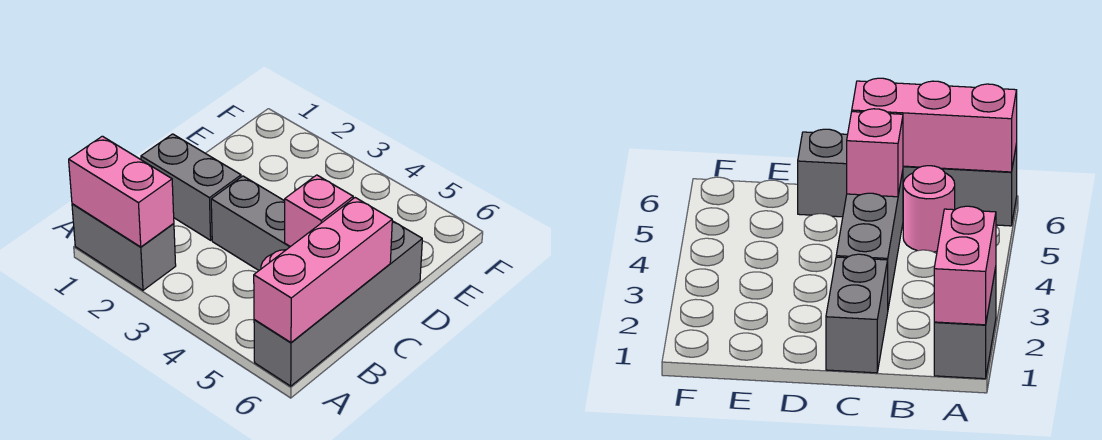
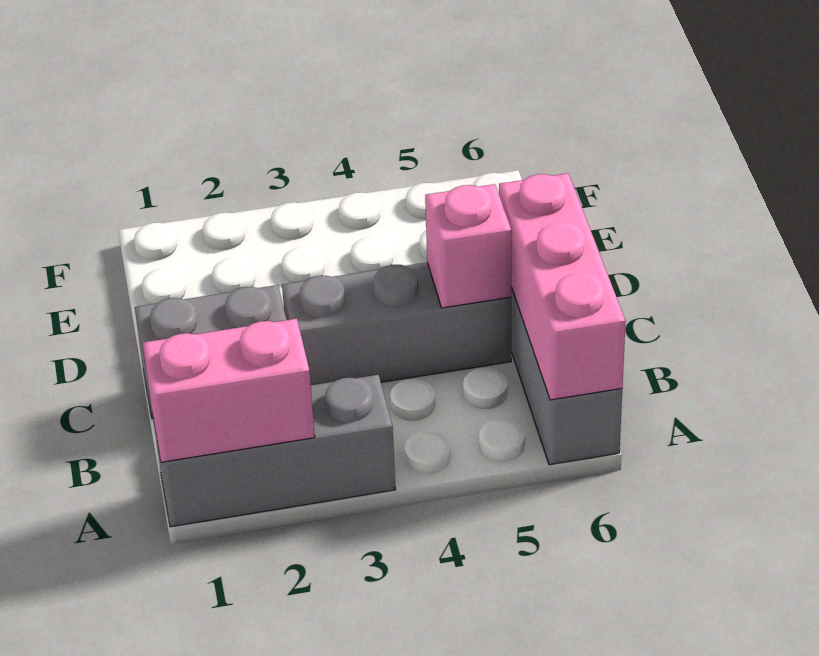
grey brick A1:A2 level 1 -> grey brick A1:A3 level 1
pink round brick B5 level 1 -> none

